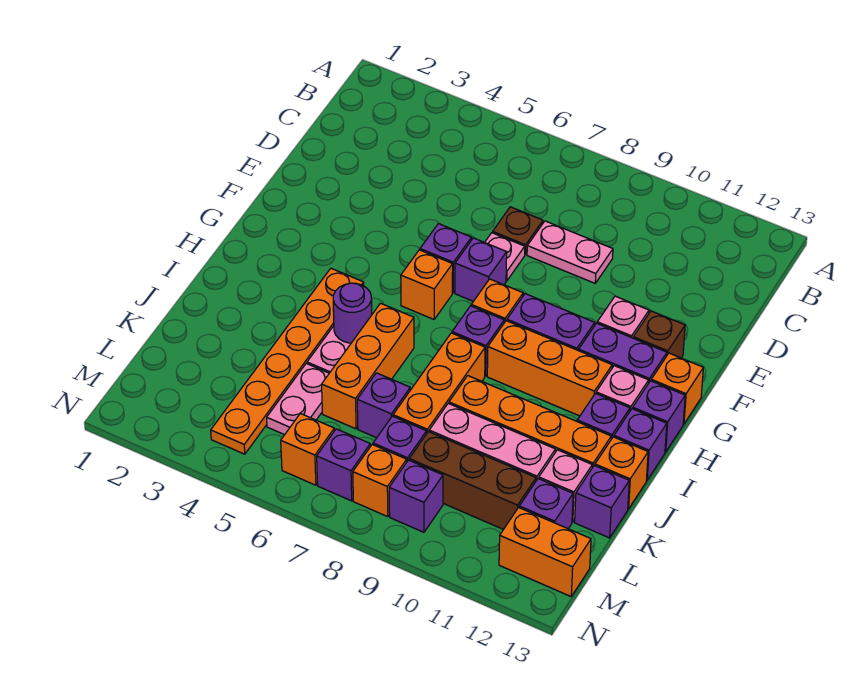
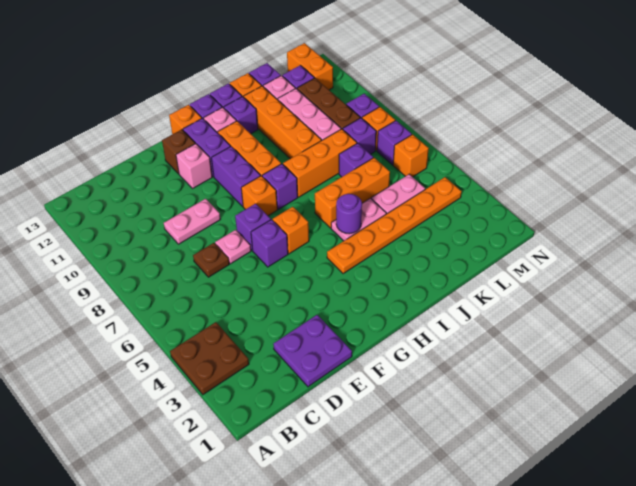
none -> brown plate A3:B4 level 1
none -> purple plate D1:E2 level 1
pink plate D8:D9 level 1 -> pink plate D9:E9 level 1

